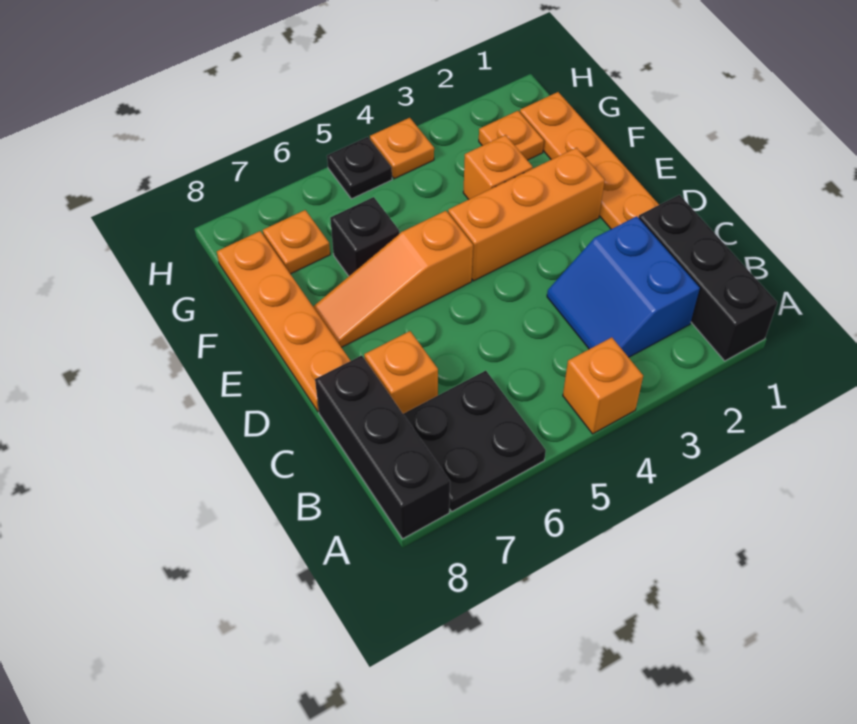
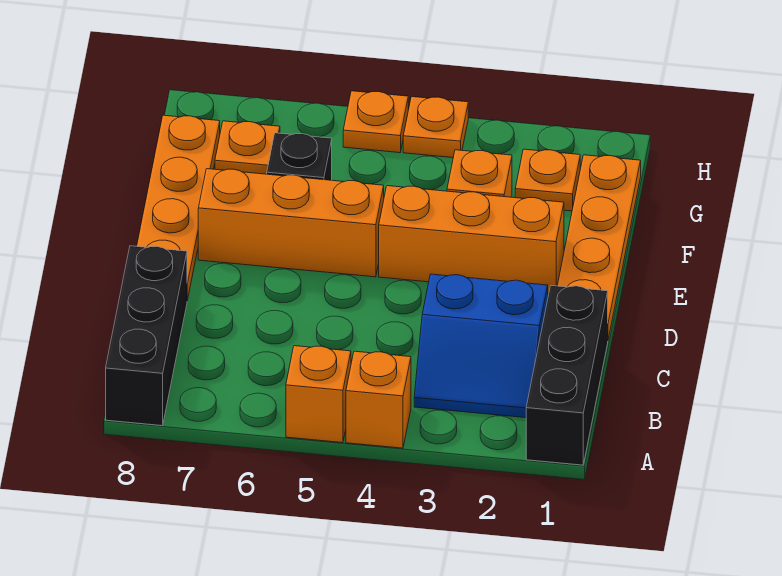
black plate A6:B7 level 1 -> none
blue slope B2:C3 level 1 top 2 -> blue slope B2:C3 level 1 top C
orange brick C7 level 1 -> orange brick A5 level 1
orange slope E5:E7 level 1 top 5 -> orange brick E5:E7 level 1
black plate H5 level 1 -> orange plate H5 level 1

